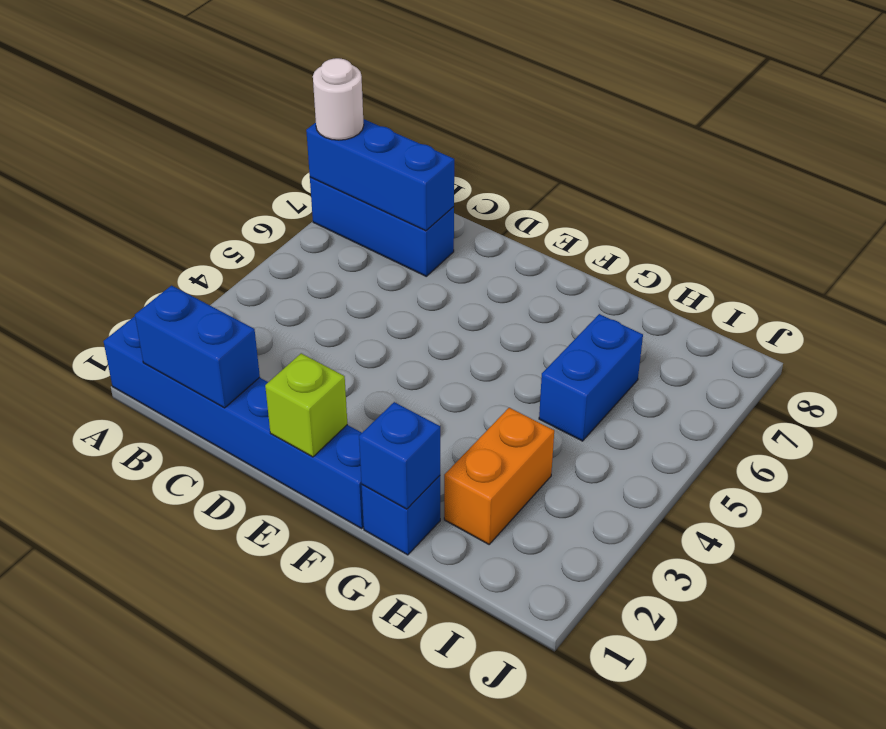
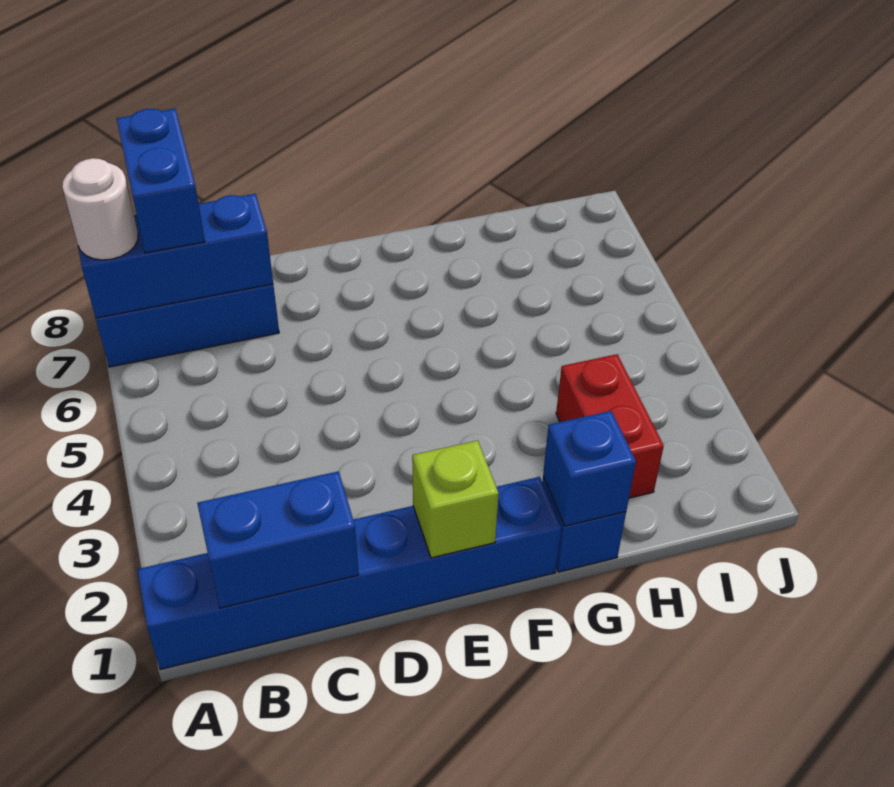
orange brick H2:H3 level 1 -> red brick H2:H3 level 1
blue brick H5:H6 level 1 -> blue brick B7:B8 level 3

